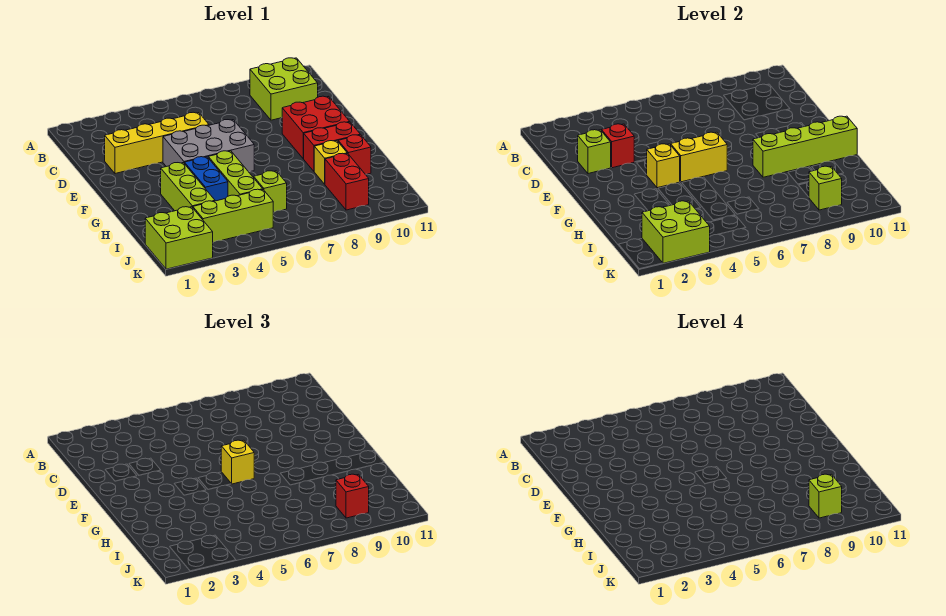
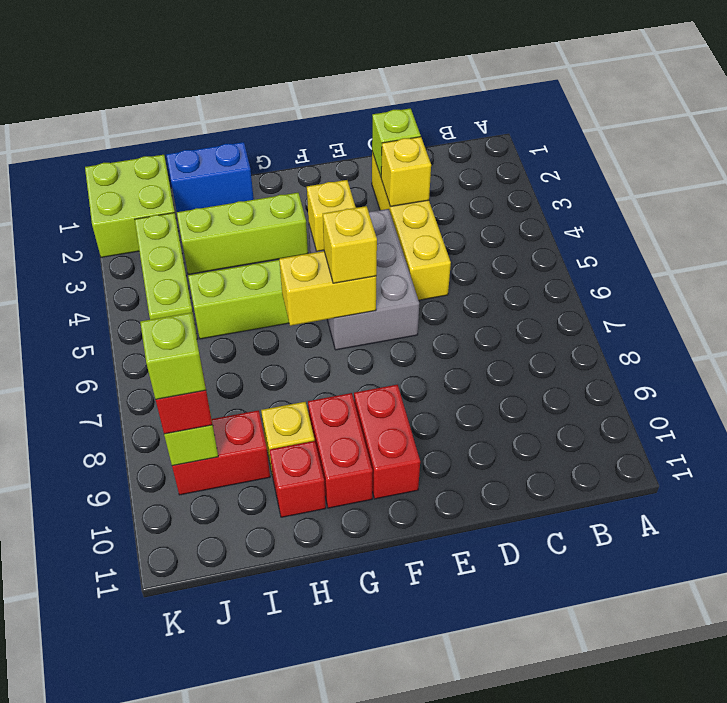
lime brick B9:C10 level 1 -> none
red brick D3 level 2 -> yellow brick D3 level 2
red brick E9:F10 level 1 -> red brick F9:F10 level 1
yellow brick F5:F6 level 2 -> yellow brick F6:G6 level 2
blue brick G4:H4 level 1 -> blue brick H1:I1 level 1
lime brick G8:G11 level 2 -> none
lime brick I6 level 1 -> none
lime brick J2:K3 level 2 -> none

